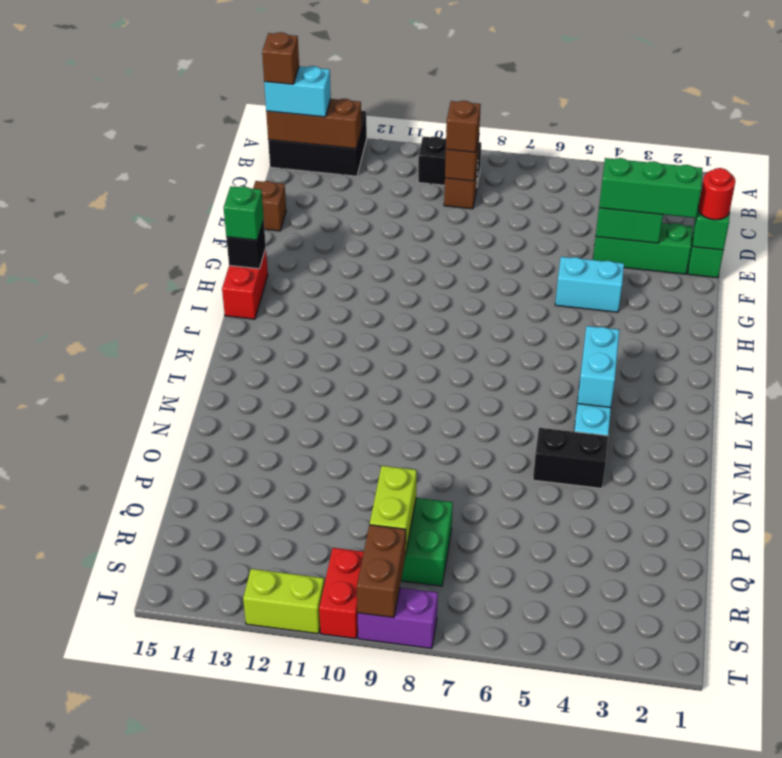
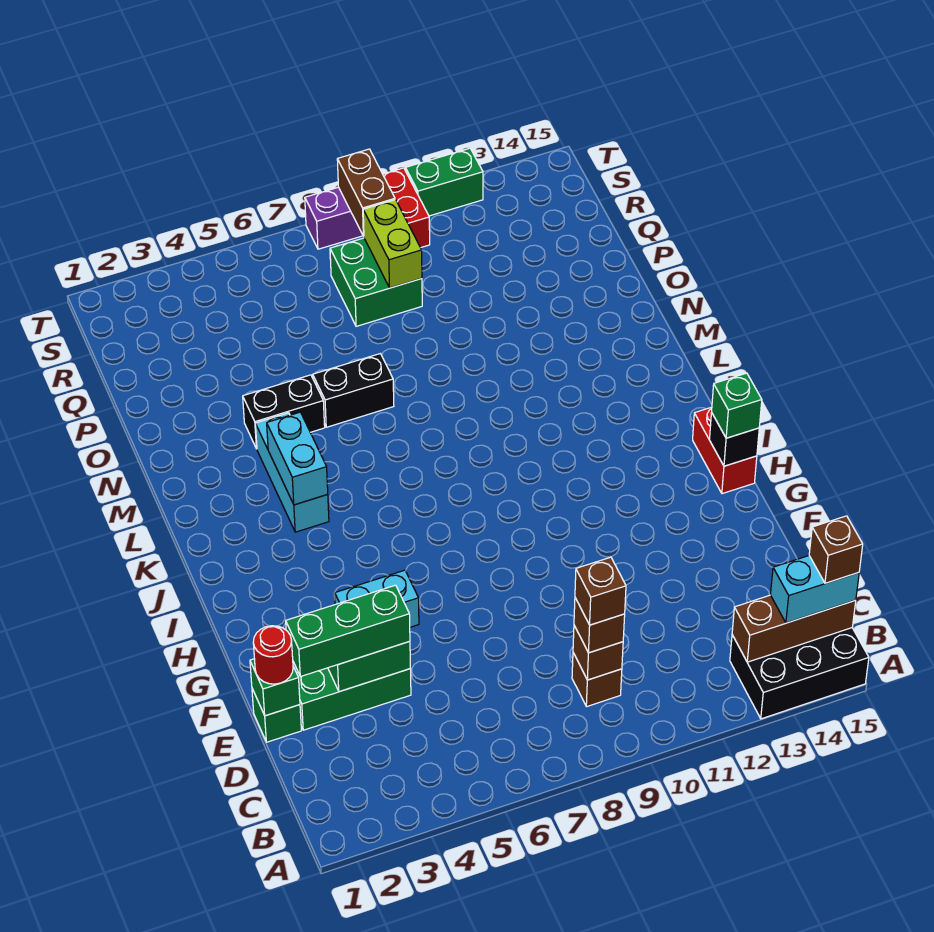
black brick B9:B10 level 1 -> black brick N6:N7 level 1
brown brick E15 level 1 -> brown brick C9 level 4
lime brick T11:T12 level 1 -> green brick T11:T12 level 1

